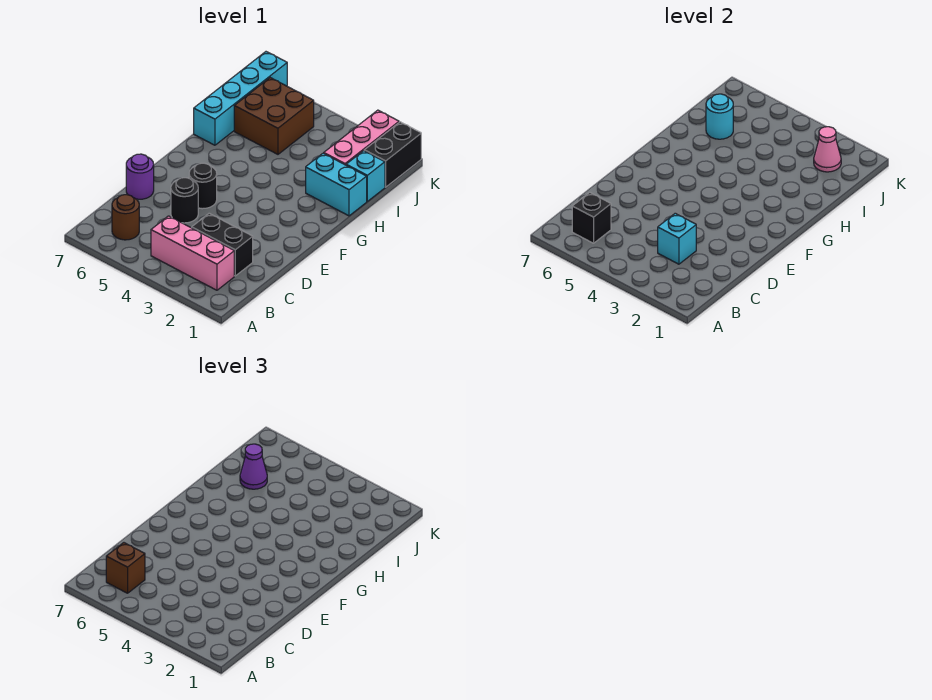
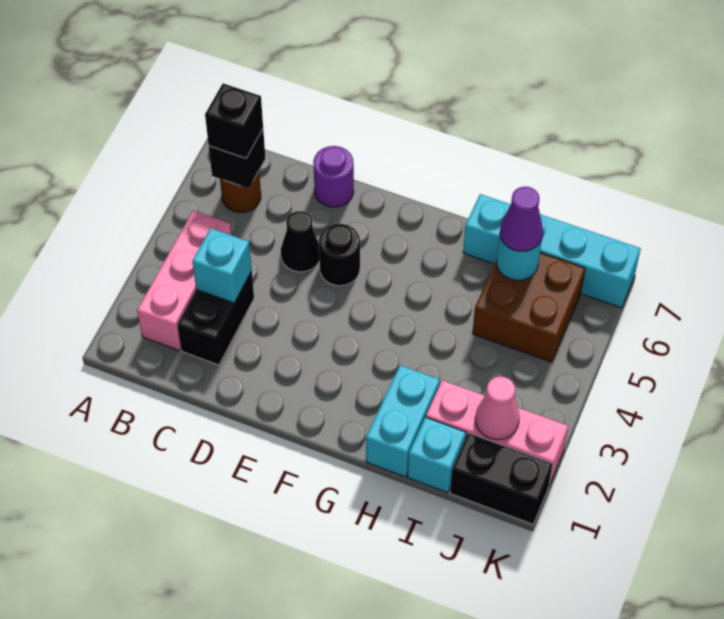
brown brick B6 level 3 -> black brick B6 level 3
black round brick D5 level 1 -> black cone D5 level 1

